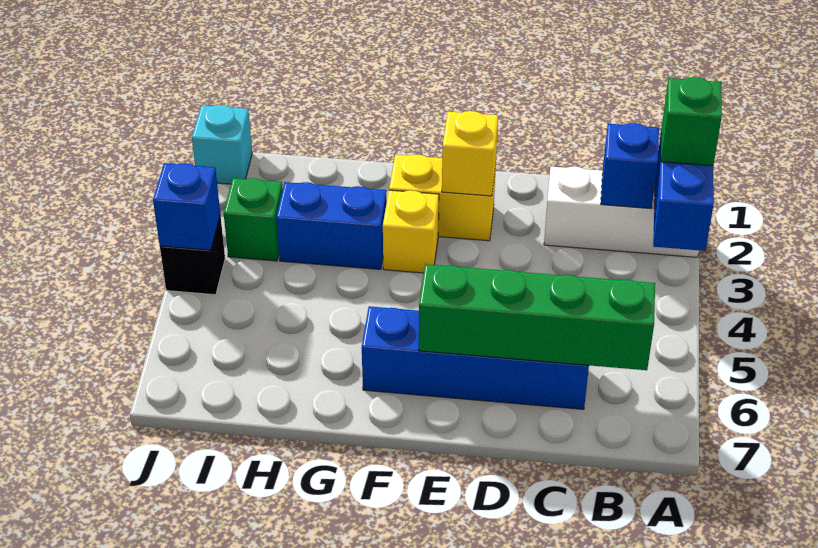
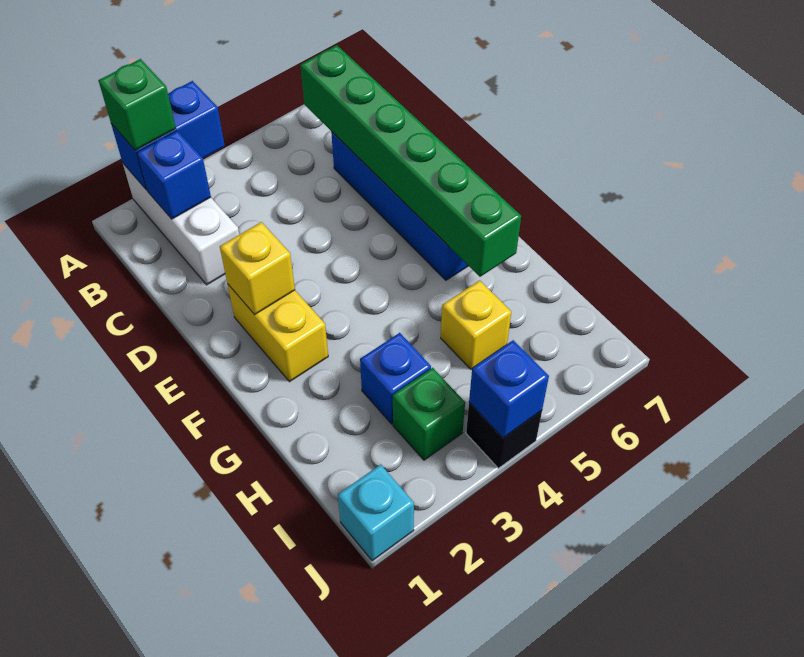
green brick B6:E6 level 2 -> green brick B6:G6 level 2
yellow brick F3 level 1 -> yellow brick H5 level 1
blue brick G3:H3 level 1 -> blue brick H3 level 1

